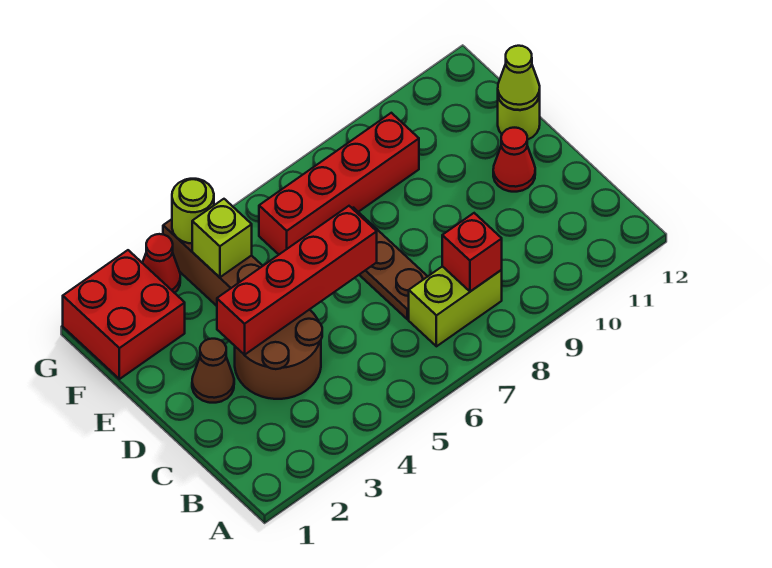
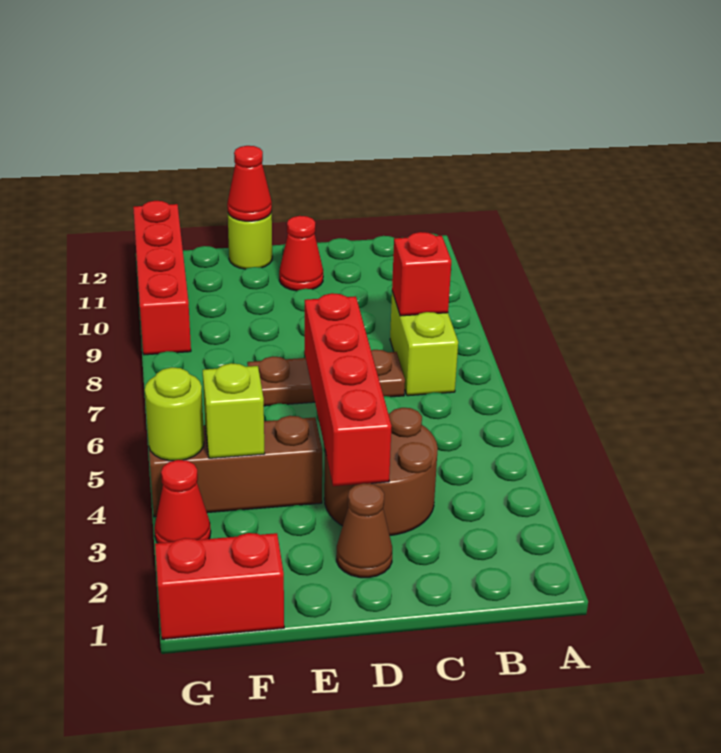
lime cone E12 level 2 -> red cone E12 level 2
red brick F1:G2 level 1 -> red brick F1:G1 level 1
red brick F6:F9 level 1 -> red brick G9:G12 level 1

